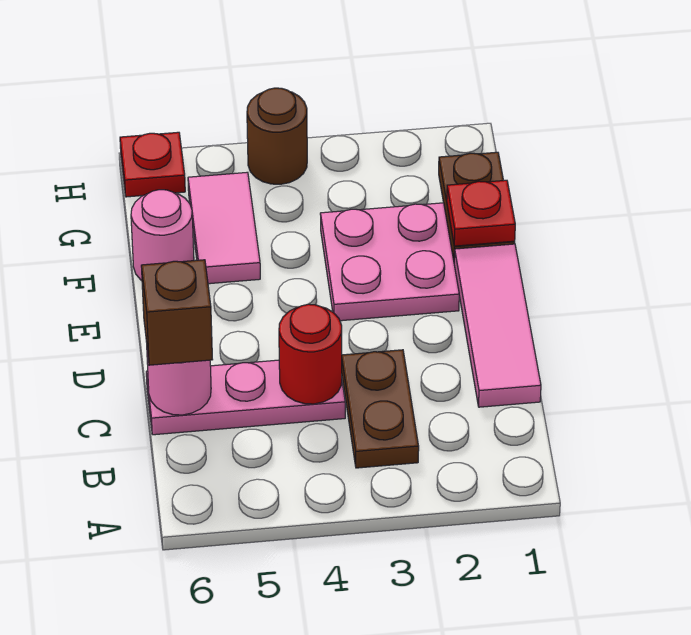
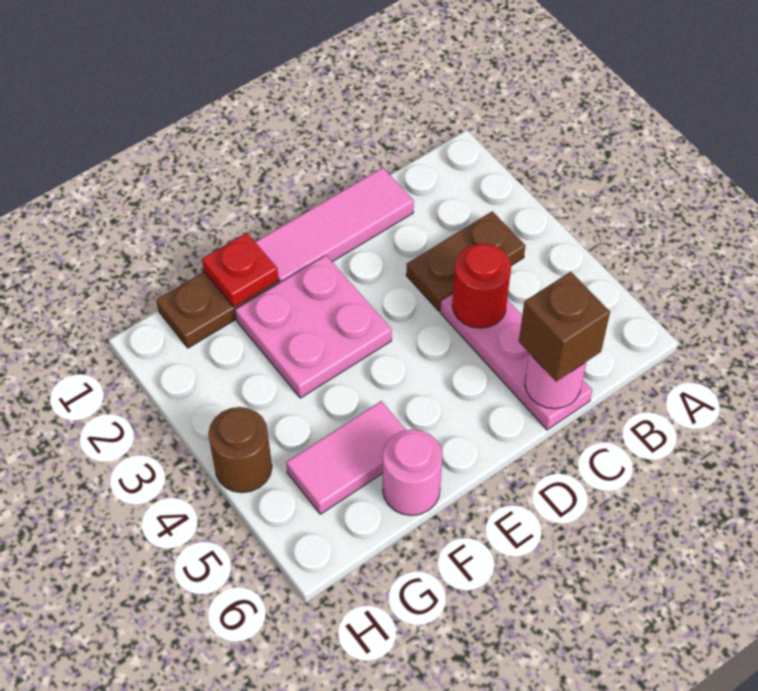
red plate H6 level 1 -> none

